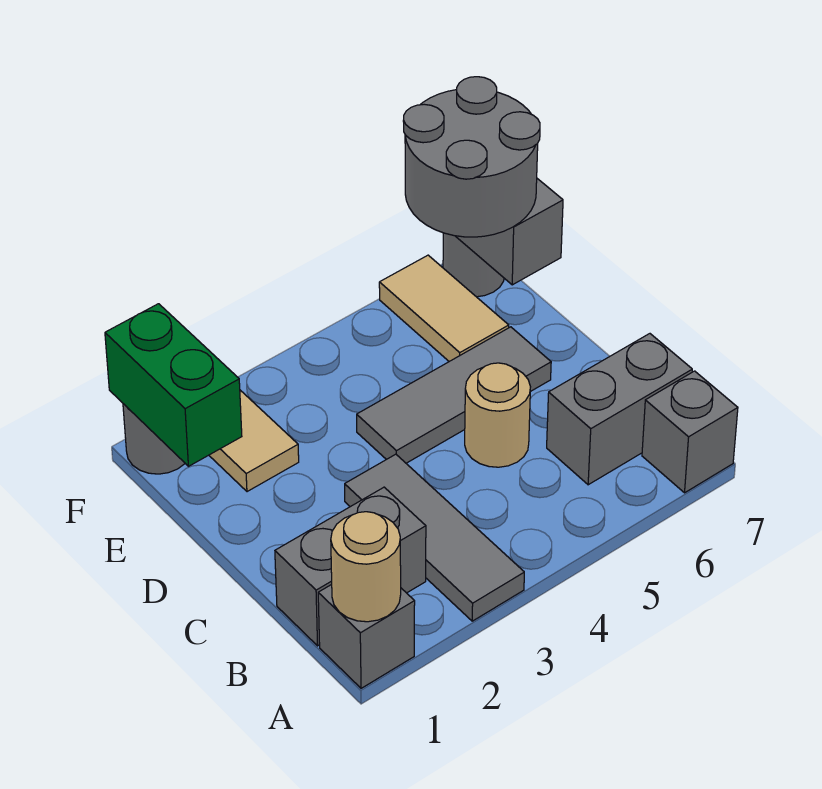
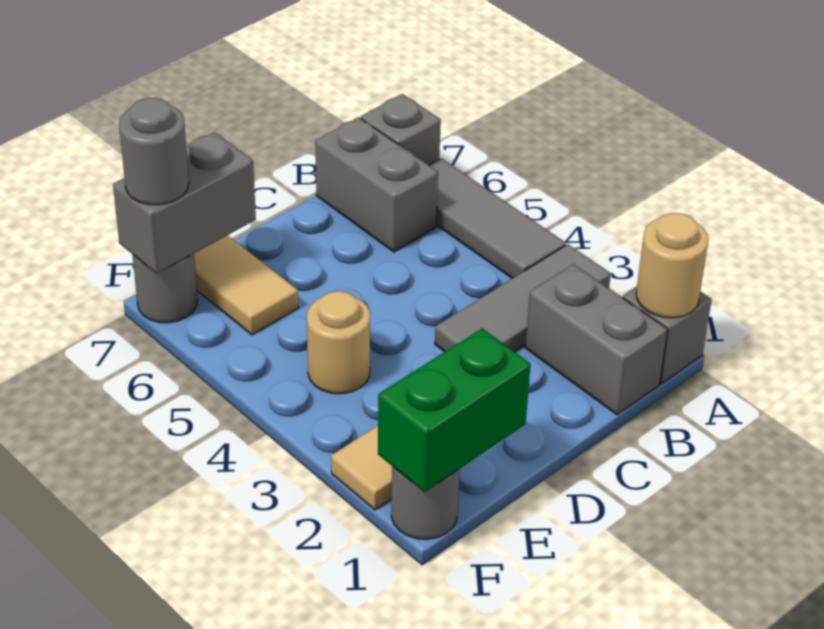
tan round brick C5 level 1 -> tan round brick E4 level 1
grey tile D4:D6 level 1 -> grey tile A4:A6 level 1
tan tile E6:F6 level 1 -> tan tile E6:E7 level 1
grey round brick E6:F7 level 3 -> grey round brick F7 level 3

